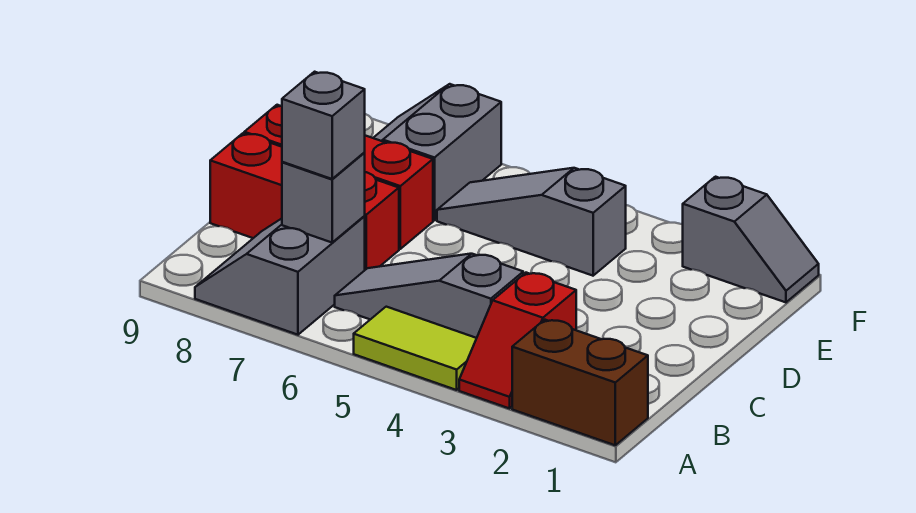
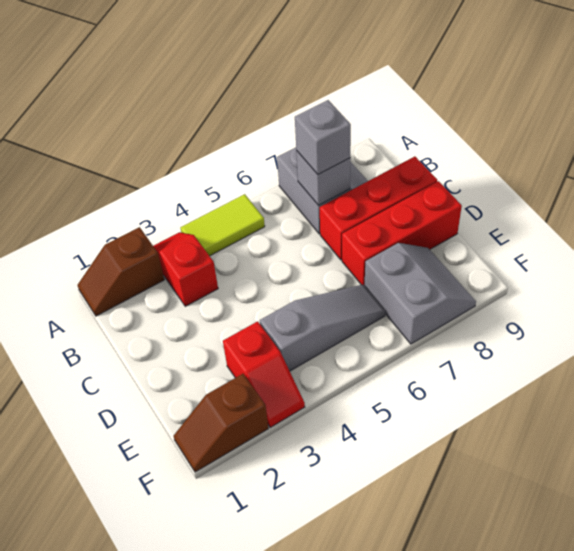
brown brick A1:A2 level 1 -> brown slope A1:A2 level 1 top 2
grey slope B4:B6 level 1 top 4 -> none
none -> red slope E3:F3 level 1 top E
grey slope F1:F2 level 1 top 2 -> brown slope F1:F2 level 1 top 2

